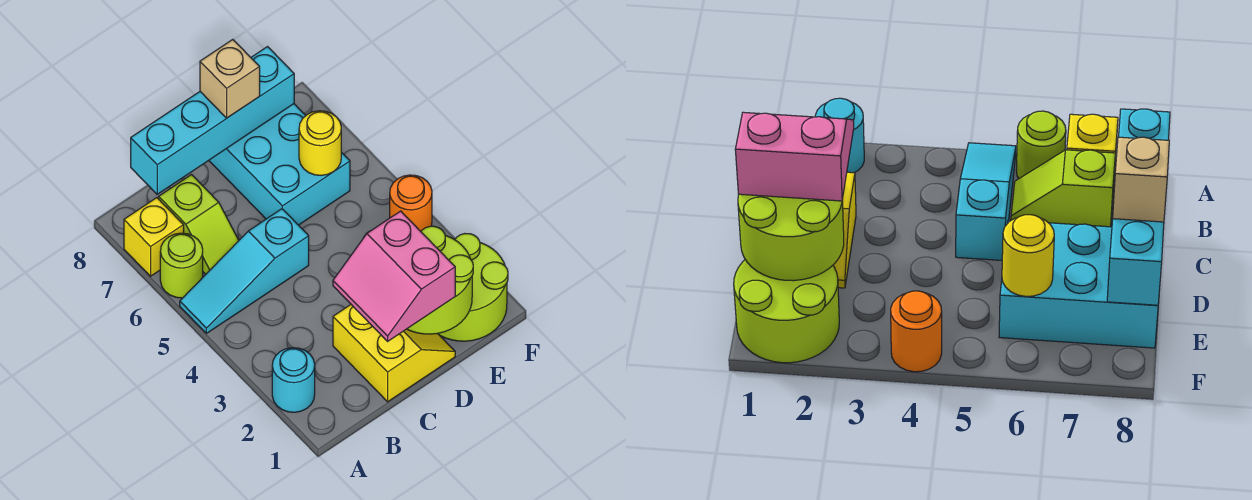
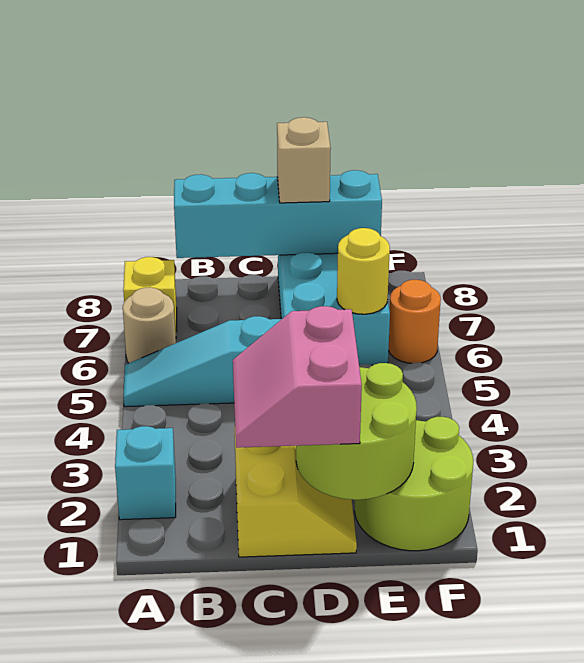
cyan round brick A2 level 1 -> cyan brick A2 level 1
lime round brick A6 level 1 -> tan round brick A6 level 1
lime slope B6:B7 level 1 top 7 -> none
orange round brick F4 level 1 -> orange round brick F6 level 1

